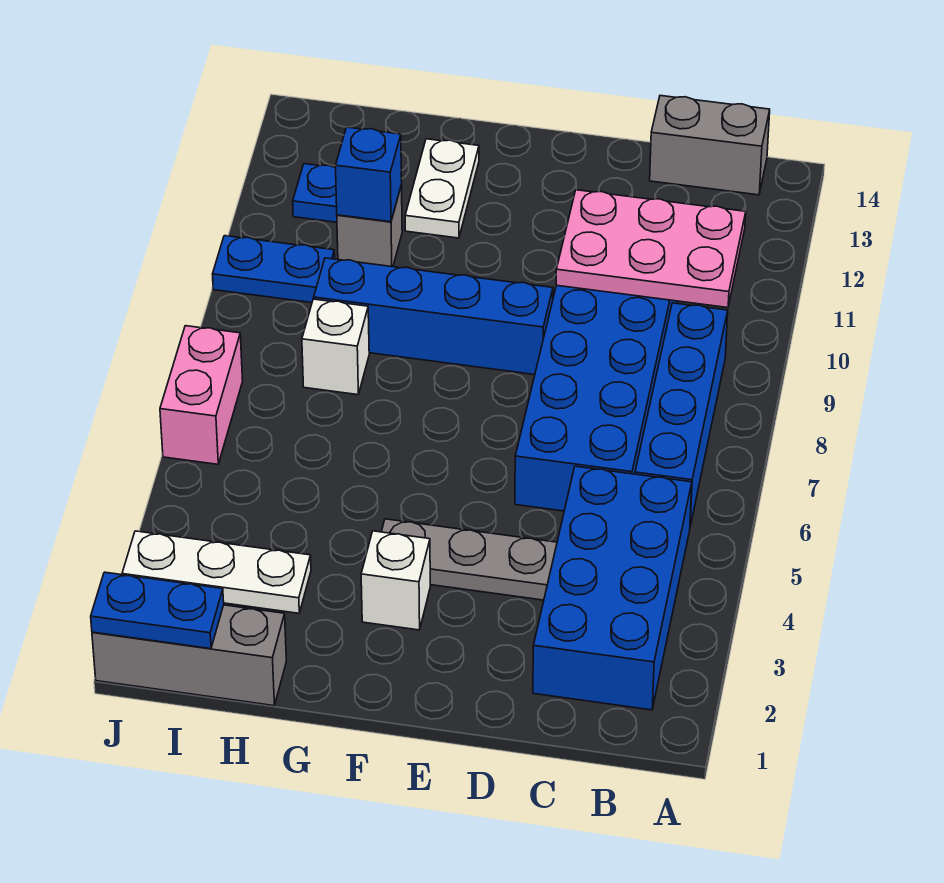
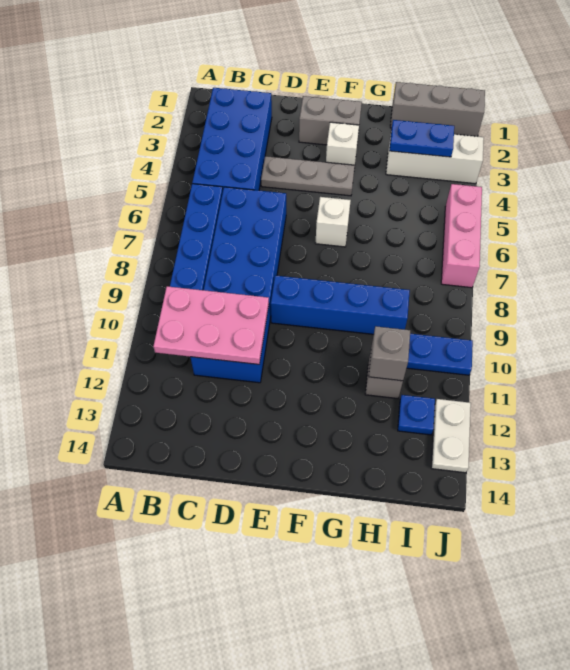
grey brick B14:C14 level 1 -> grey brick E2:F2 level 1
white plate G12:G13 level 1 -> white plate J12:J13 level 1
white plate H3:J3 level 1 -> white brick H3:J3 level 1
white brick H8 level 1 -> white brick F6 level 1
blue brick H11 level 2 -> grey brick H11 level 2
blue plate I1:J1 level 2 -> blue plate H3:I3 level 2
pink brick J6:J7 level 1 -> pink brick J5:J7 level 1

